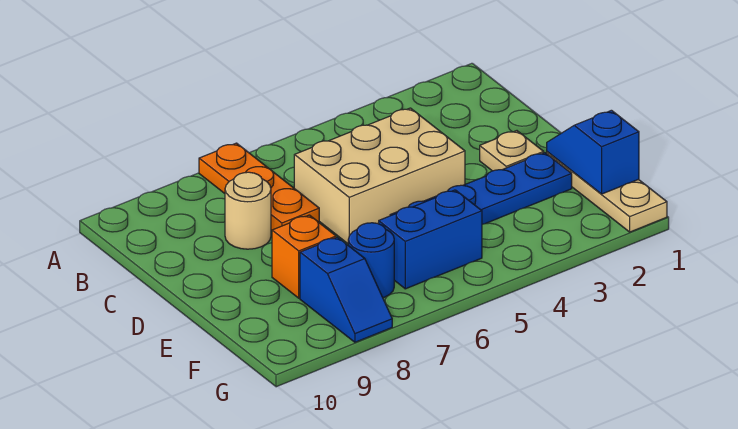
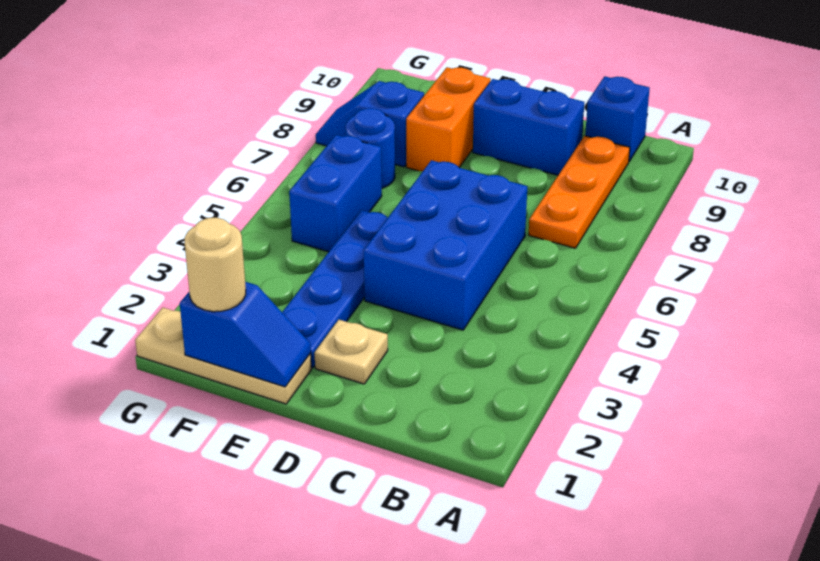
orange plate A7:C7 level 1 -> orange plate B7:B9 level 1
none -> blue brick B10 level 1
tan brick C4:D6 level 1 -> blue brick C4:D6 level 1
tan round brick C8 level 1 -> tan round brick F1 level 3
none -> blue brick C9:D9 level 1
orange brick E8 level 1 -> orange brick E8:E9 level 1

